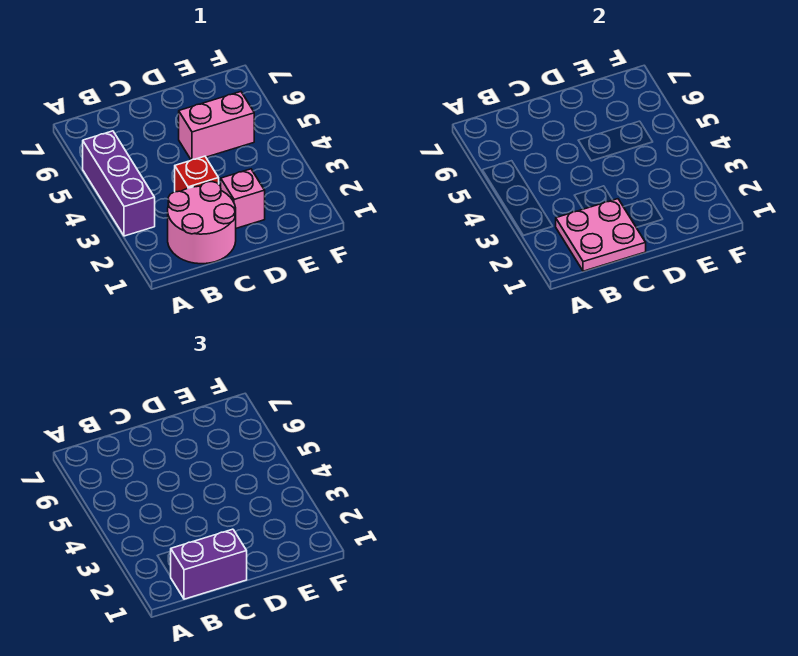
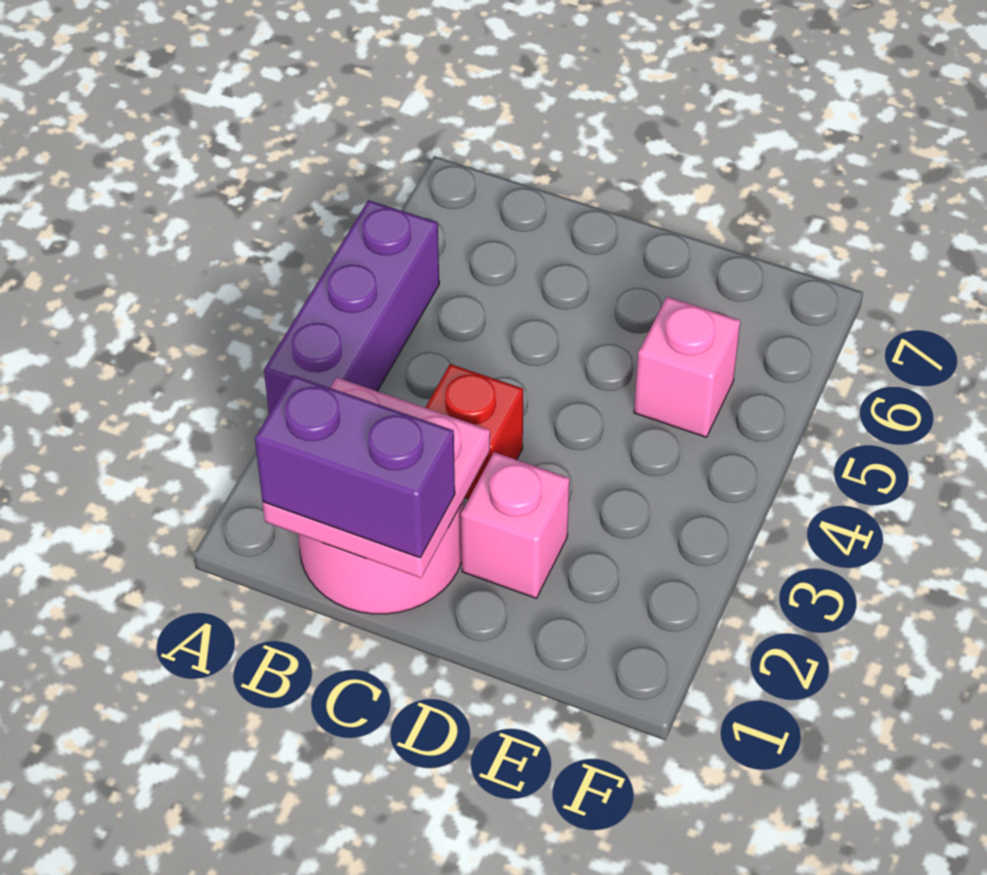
pink brick D5:E5 level 1 -> pink brick E5 level 1

